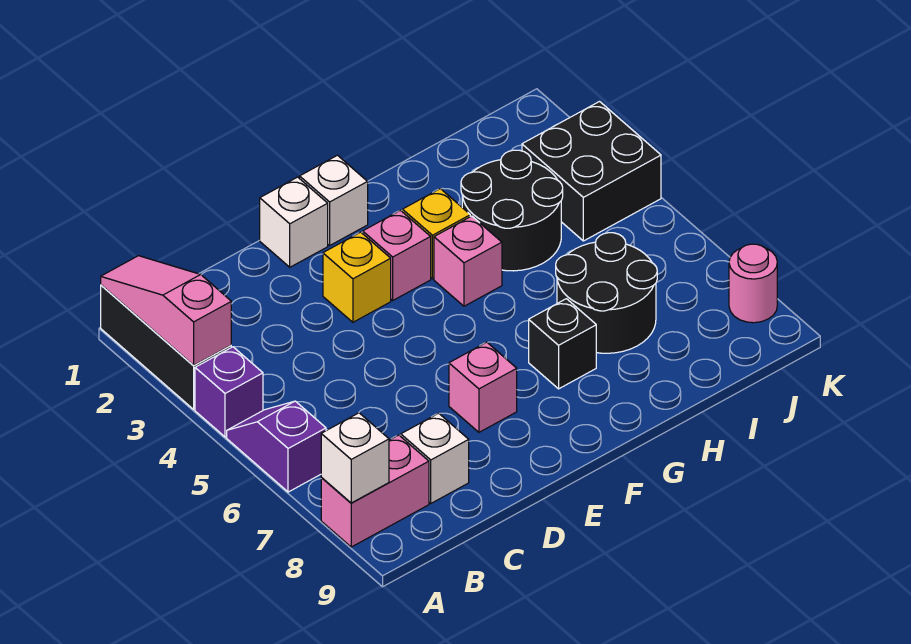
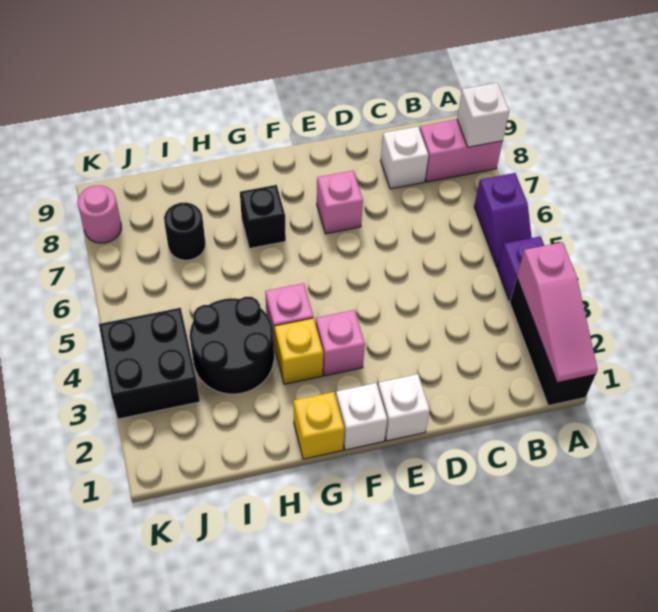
yellow brick E3 level 1 -> yellow brick G1 level 1
black round brick H6:I7 level 1 -> black round brick I7 level 1

